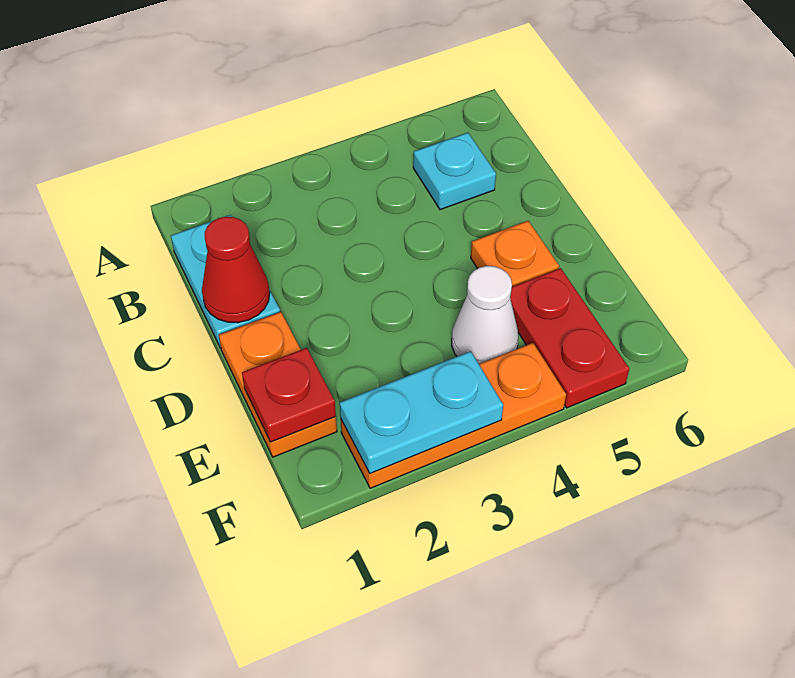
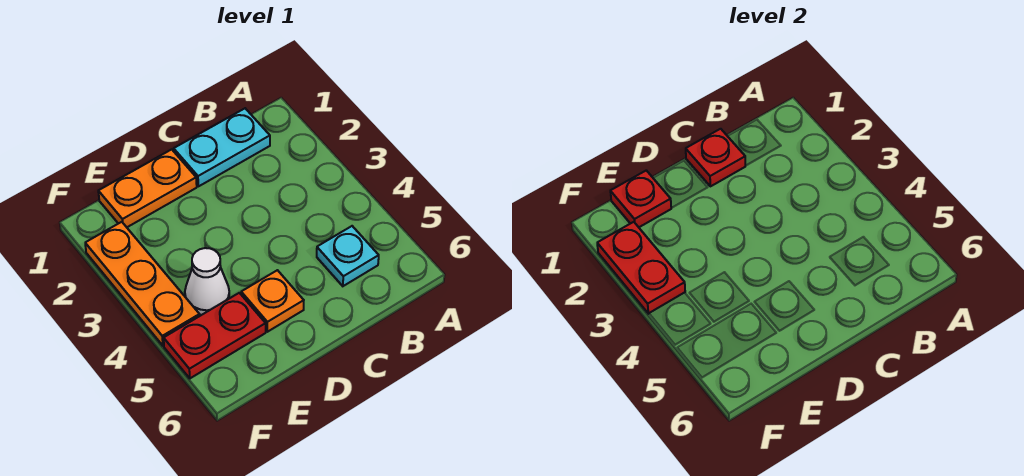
red cone C1 level 2 -> red plate C1 level 2
cyan plate F2:F3 level 2 -> red plate F2:F3 level 2

